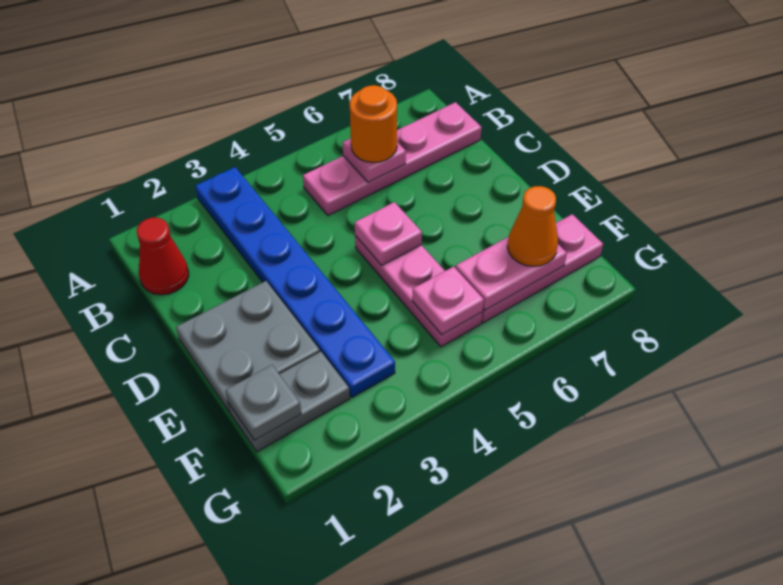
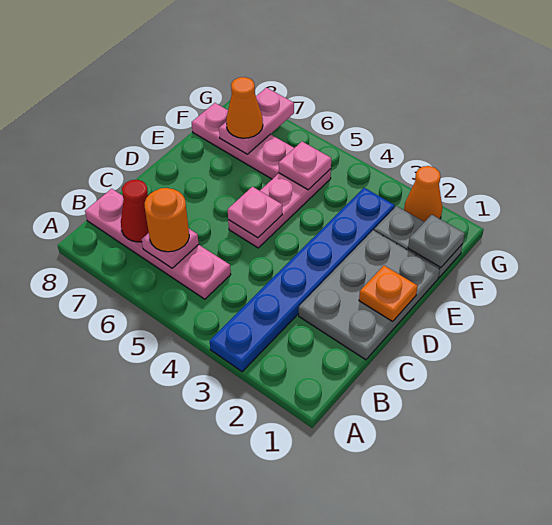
red cone B1 level 1 -> red cone B7 level 2
grey plate D1:E2 level 1 -> grey plate C1:E2 level 1
none -> orange plate D1 level 2
pink plate F6:F7 level 2 -> pink plate F7:G7 level 2
none -> orange cone G2 level 1

